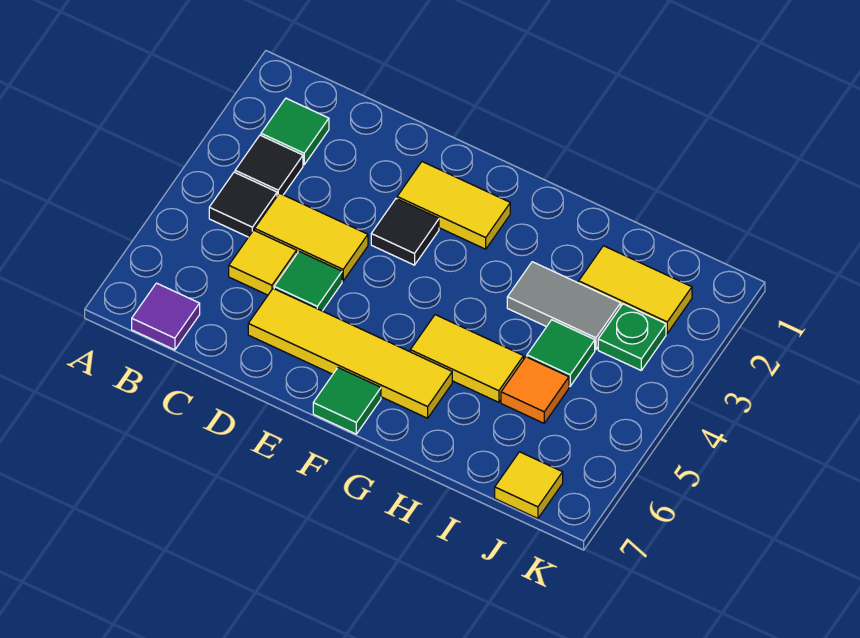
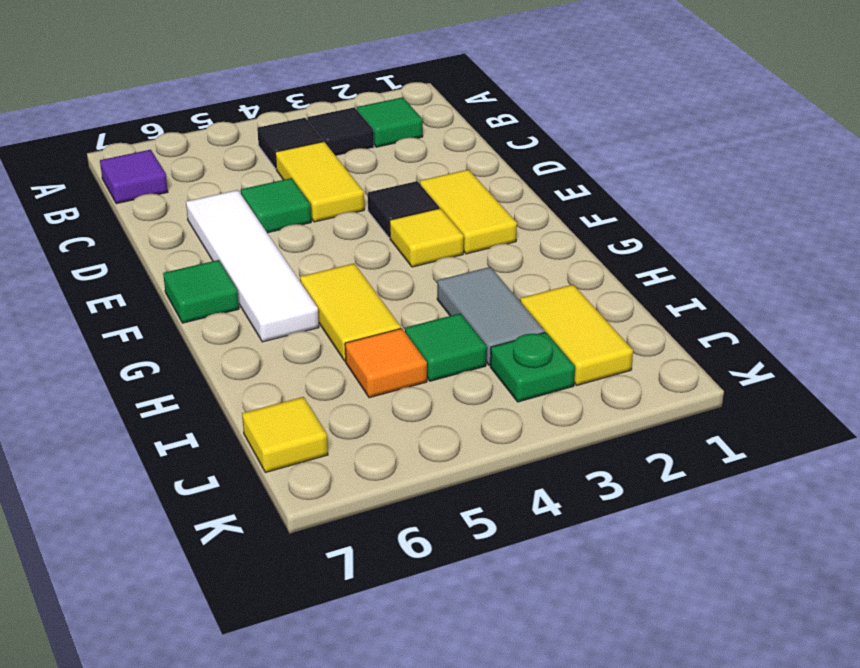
yellow tile C5 level 1 -> yellow tile F3 level 1
yellow tile D6:G6 level 1 -> white tile D6:G6 level 1

